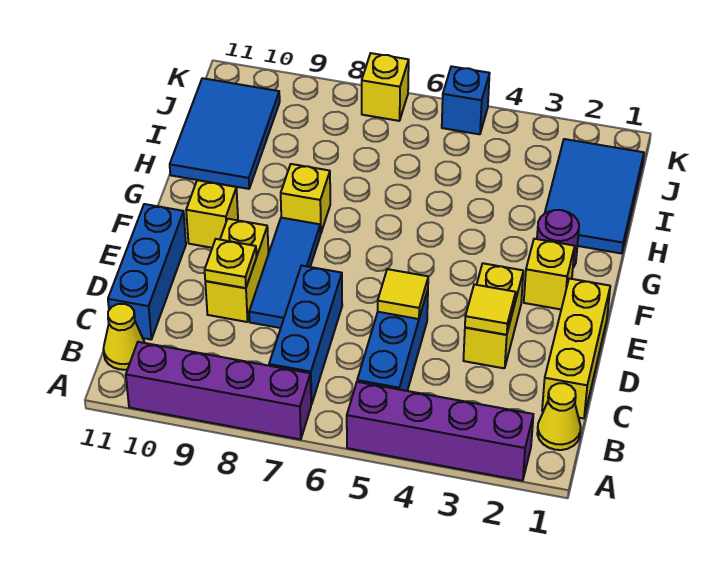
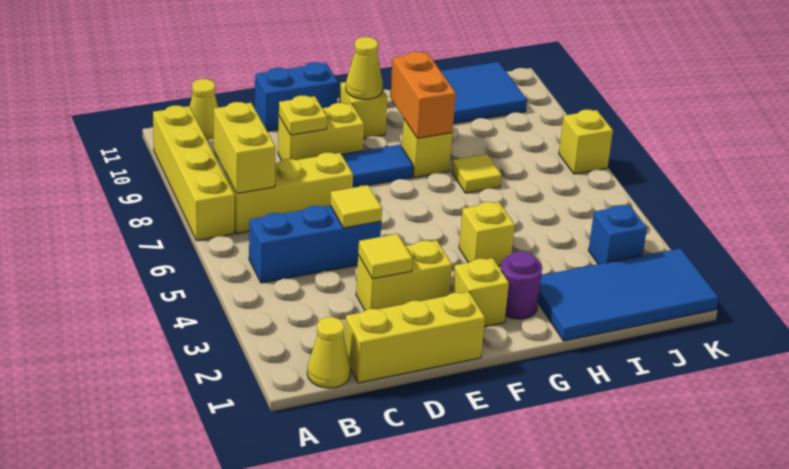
purple brick A2:A5 level 1 -> none
purple brick A7:A10 level 1 -> yellow brick A7:A10 level 1
blue brick B7:D7 level 1 -> yellow brick B7:D7 level 1
none -> yellow brick B7:B8 level 2
blue brick C11:E11 level 1 -> blue brick D11:E11 level 1
none -> yellow cone F10 level 2
none -> yellow brick G4 level 1
none -> orange brick G8:G9 level 2
blue tile H1:J2 level 1 -> blue tile H1:K2 level 1
none -> yellow tile H7 level 1
blue brick K5 level 1 -> blue brick J3 level 1

